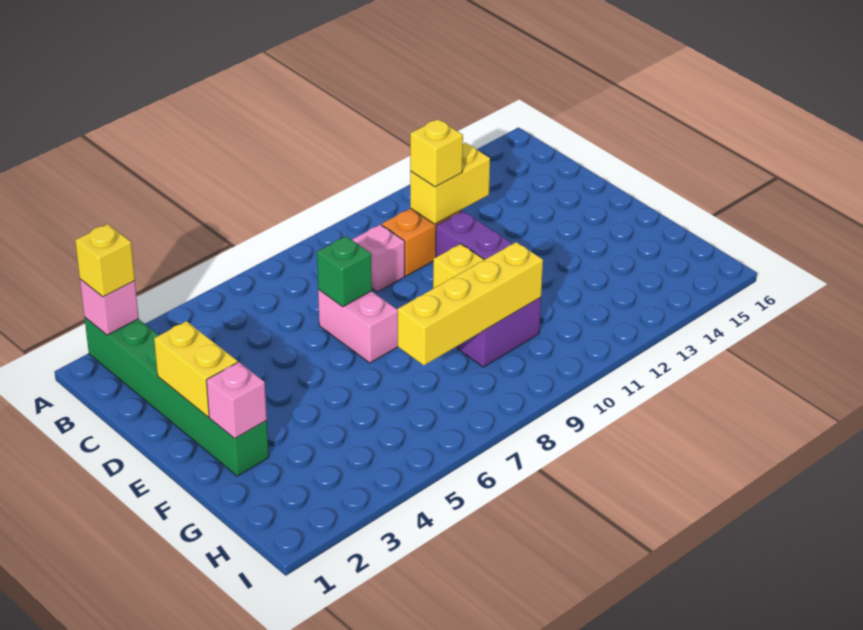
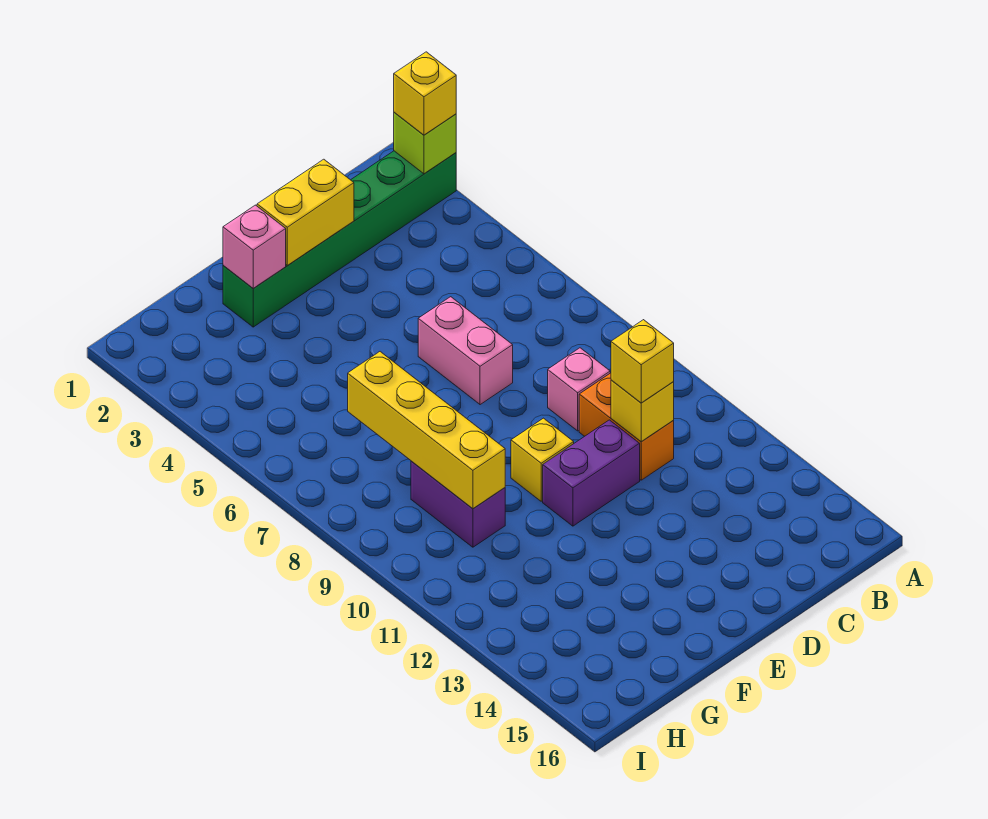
pink brick A2 level 2 -> lime brick A2 level 2
yellow brick C11:C12 level 2 -> yellow brick C11 level 2
pink brick D7:E7 level 1 -> pink brick D6:D7 level 1
green brick D7 level 2 -> none

